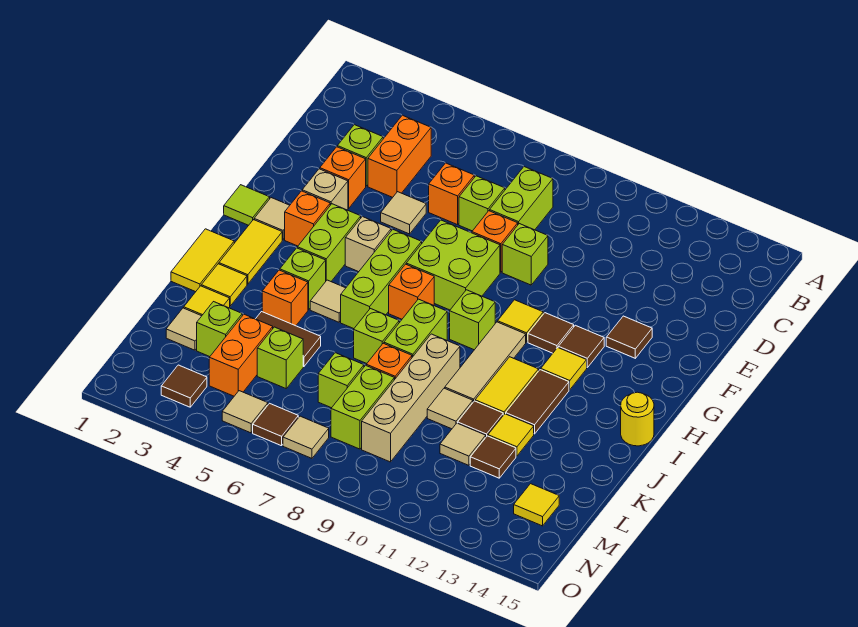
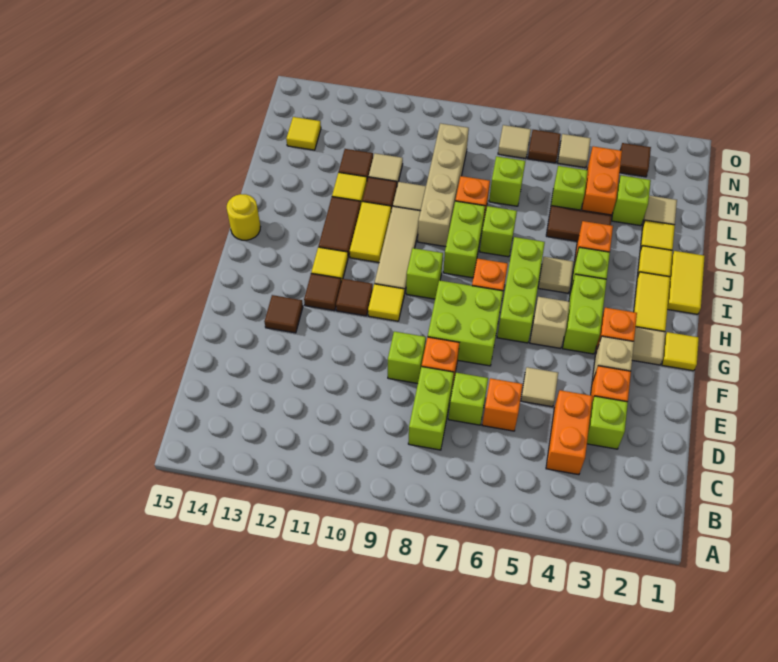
lime tile G1 level 1 -> yellow tile G1 level 1
lime brick L8:M8 level 1 -> none

